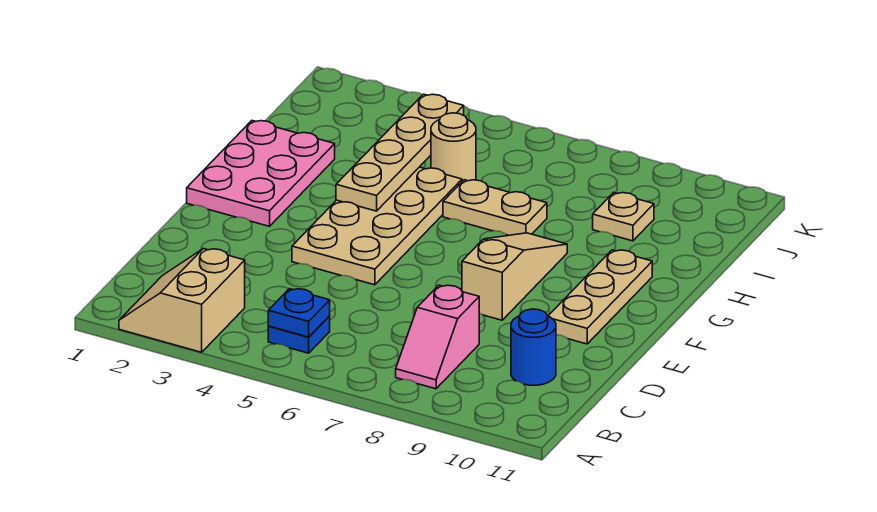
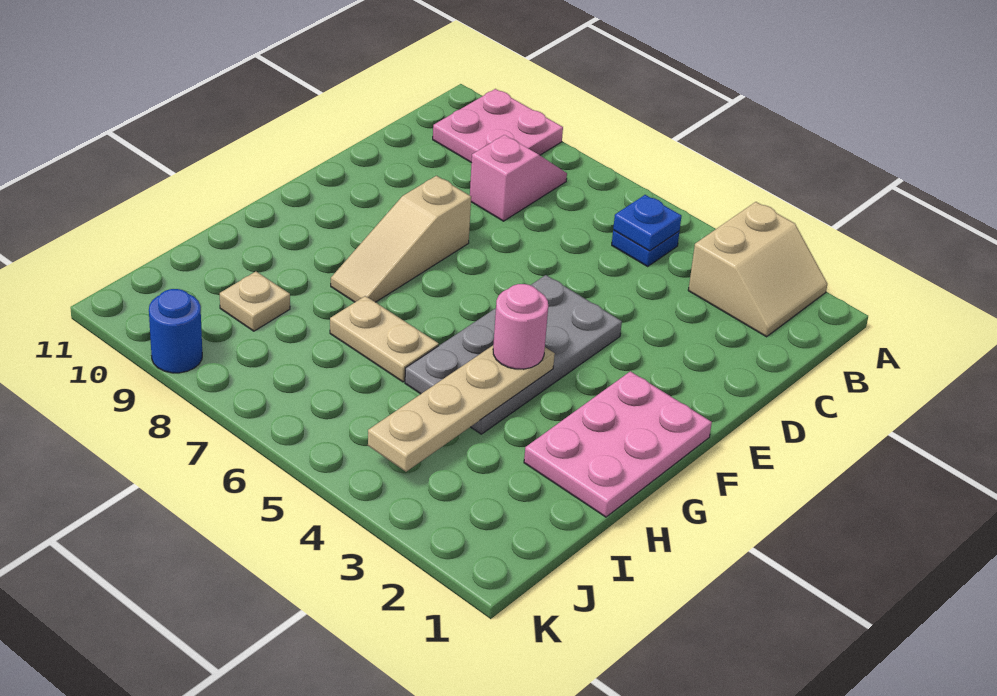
none -> pink plate A9:B10 level 1
blue round brick C10 level 1 -> blue round brick K9 level 1
tan plate E4:H5 level 1 -> grey plate E4:H5 level 1
tan plate E10:G10 level 1 -> none
none -> pink round brick G4 level 3
tan round brick I5 level 1 -> none

